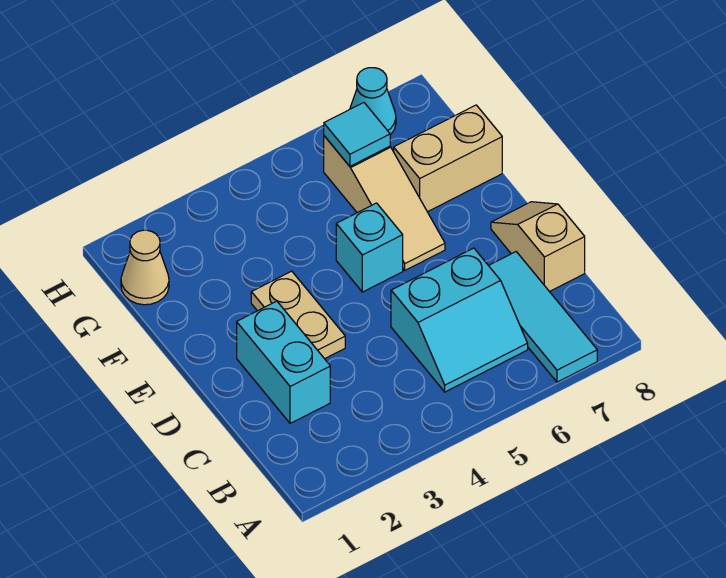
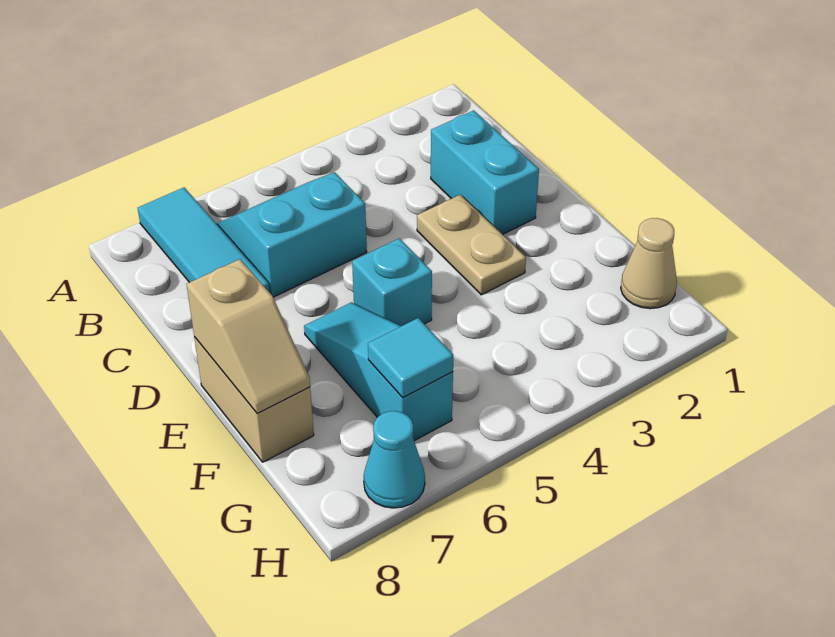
tan slope C8:D8 level 1 top C -> tan slope E8:F8 level 2 top E
tan slope E6:G6 level 1 top G -> cyan slope E6:G6 level 1 top G
tan brick F7:F8 level 1 -> tan brick E8:F8 level 1

